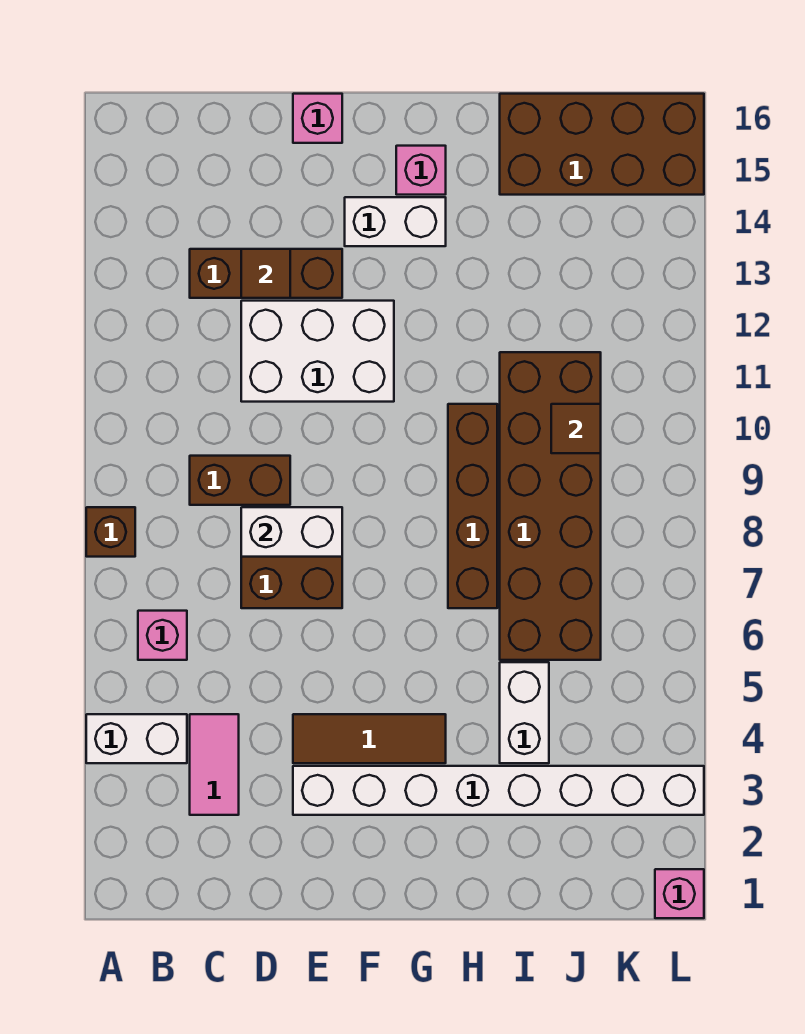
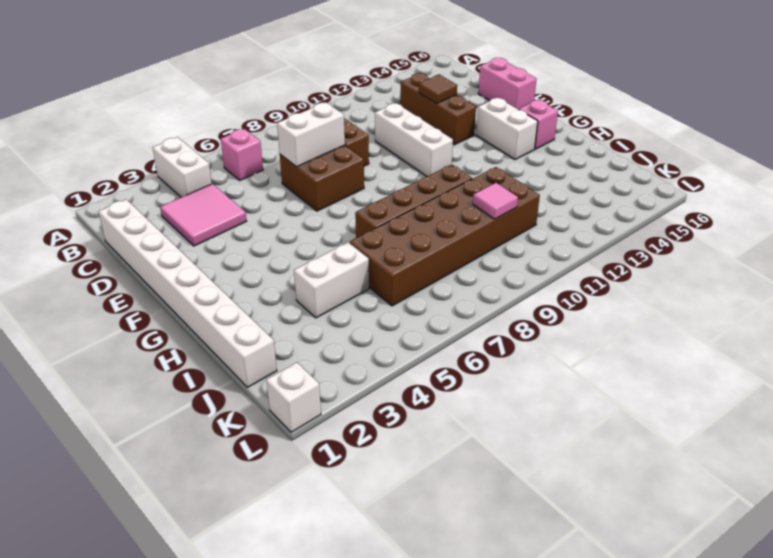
brown brick A8 level 1 -> none
pink tile C3:C4 level 1 -> pink tile C3:D4 level 1
white brick D8:E8 level 2 -> white brick D7:D8 level 2
white brick D11:F12 level 1 -> white brick D11:F11 level 1
white brick E3:L3 level 1 -> white brick C1:J1 level 1
brown tile E4:G4 level 1 -> none
pink brick E16 level 1 -> pink brick D16:E16 level 1
brown brick I15:L16 level 1 -> none
brown tile J10 level 2 -> pink tile J10 level 2
pink brick L1 level 1 -> white brick L1 level 1

